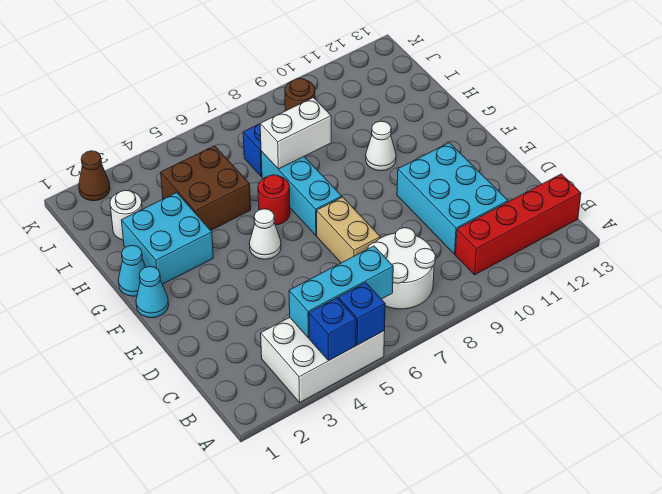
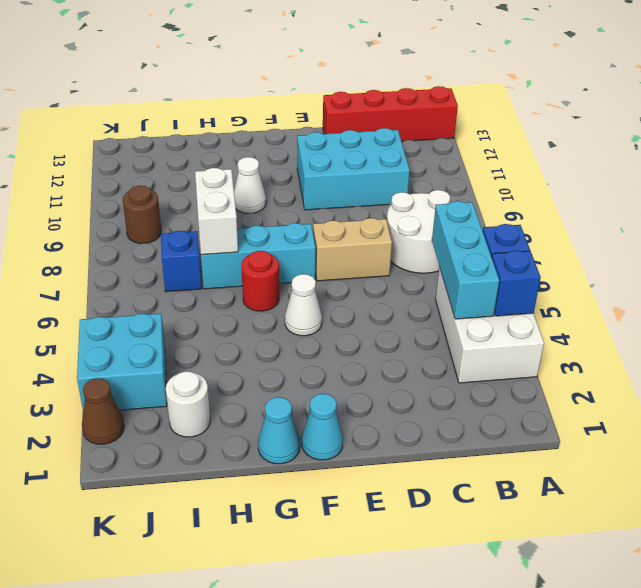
red brick B10:B13 level 1 -> red brick A13:D13 level 1
cyan brick G2:H3 level 1 -> cyan brick J3:K4 level 1
brown brick H4:I5 level 1 -> none

